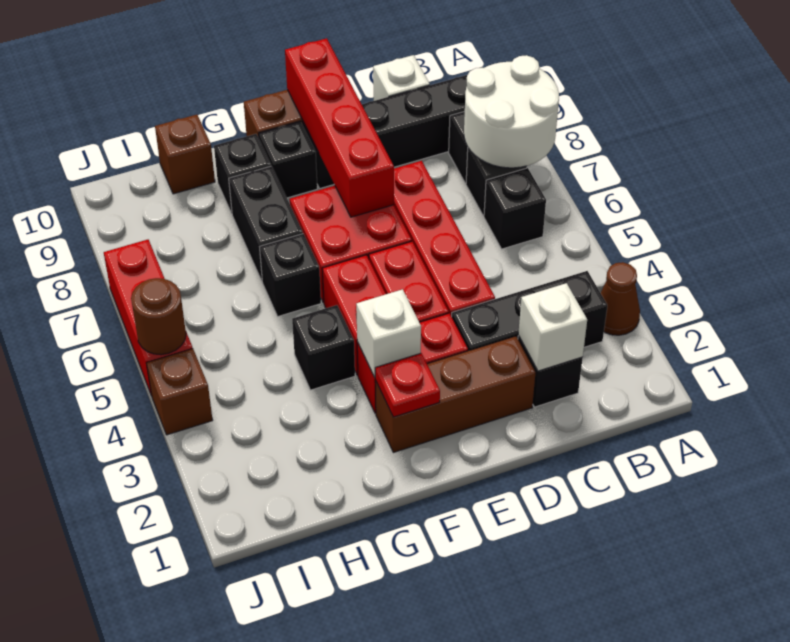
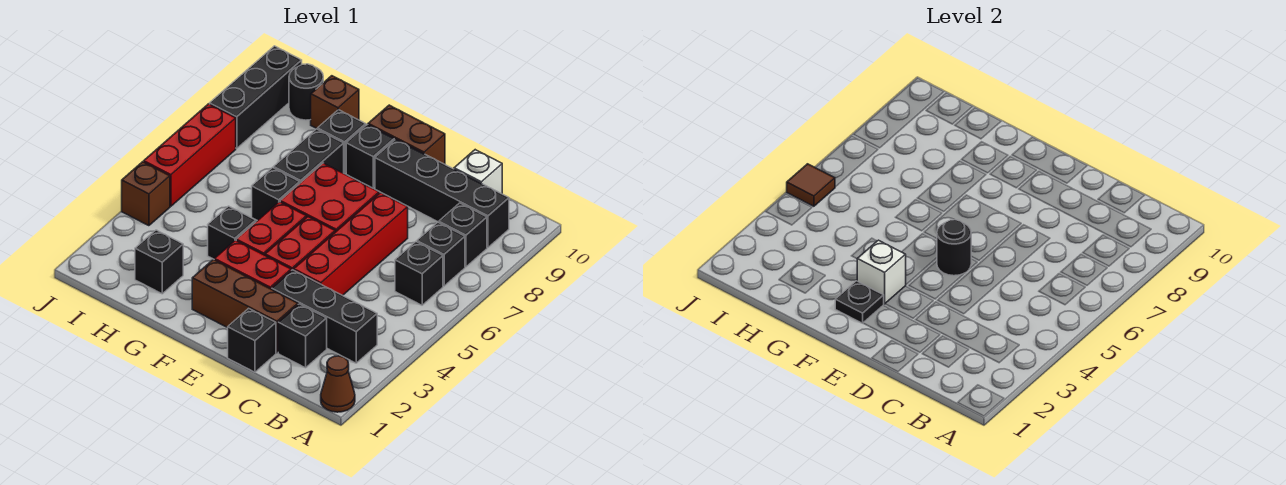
brown cone A3 level 1 -> brown cone A1 level 1
white round brick A7:B8 level 2 -> none
white brick C2 level 2 -> none
none -> black brick D1 level 1
none -> black round brick E5 level 2
red brick E7:E10 level 2 -> none
red plate F2 level 2 -> black plate F2 level 2
none -> black brick H2 level 1
none -> black round brick I10 level 1
brown round brick J5 level 2 -> brown tile J5 level 2
none -> black brick J8:J10 level 1

